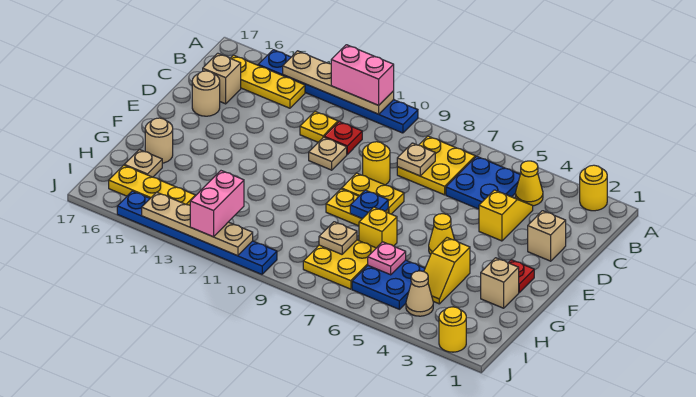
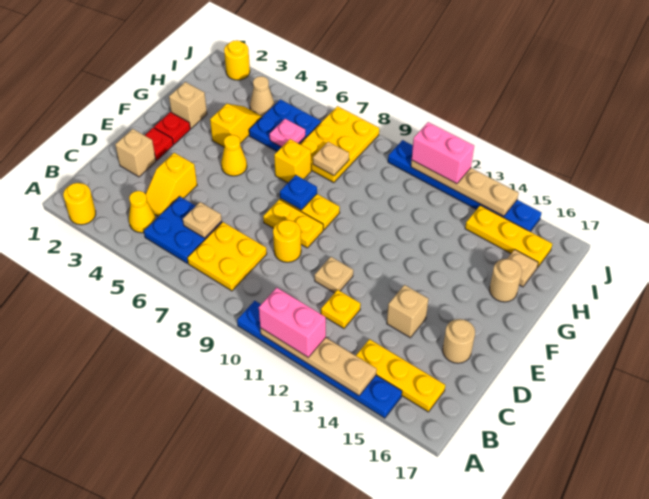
tan plate C8 level 2 -> tan plate C6 level 2
red plate C11 level 1 -> red plate E2 level 1
tan brick C16 level 1 -> tan brick D14 level 1
yellow plate H7:I8 level 1 -> yellow plate H7:J8 level 1
pink brick I12:J12 level 3 -> pink brick J11:J12 level 3

